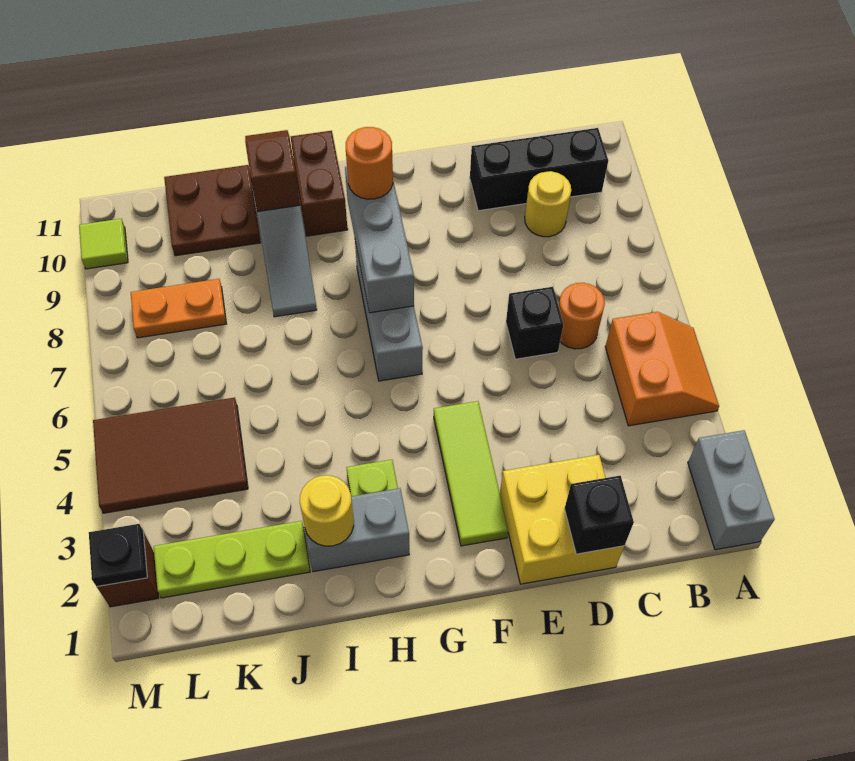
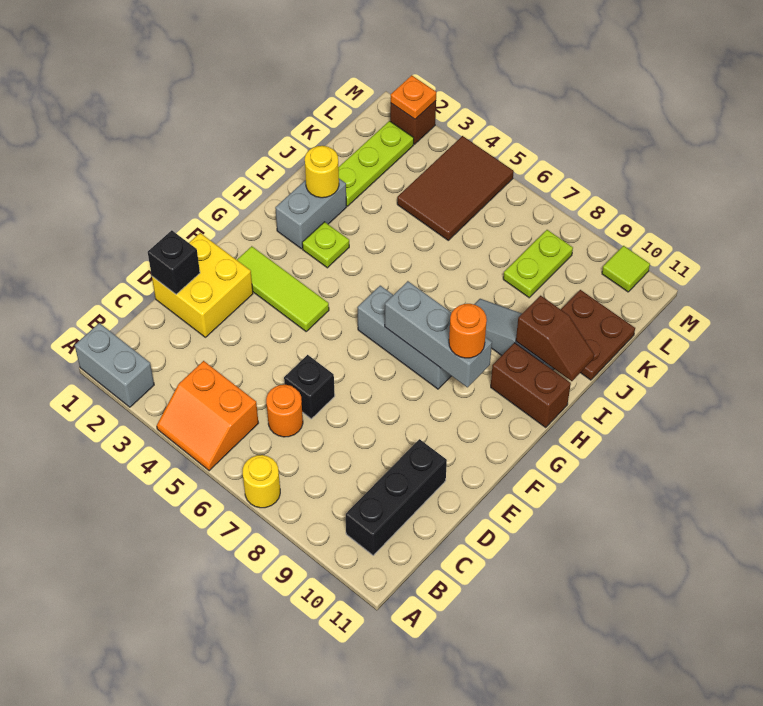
yellow round brick C9 level 1 -> yellow round brick A7 level 1
orange plate K8:L8 level 1 -> lime plate K8:L8 level 1
black plate M2 level 2 -> orange plate M2 level 2

